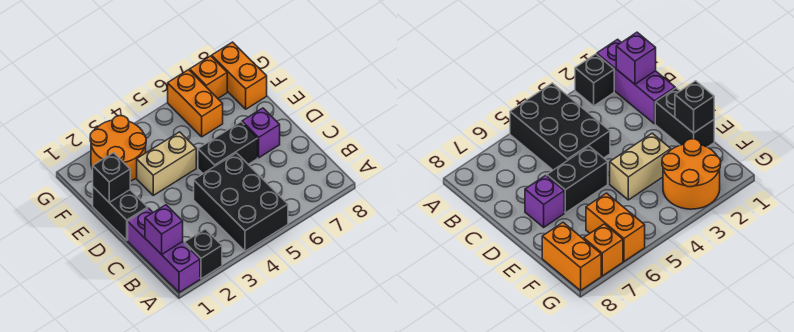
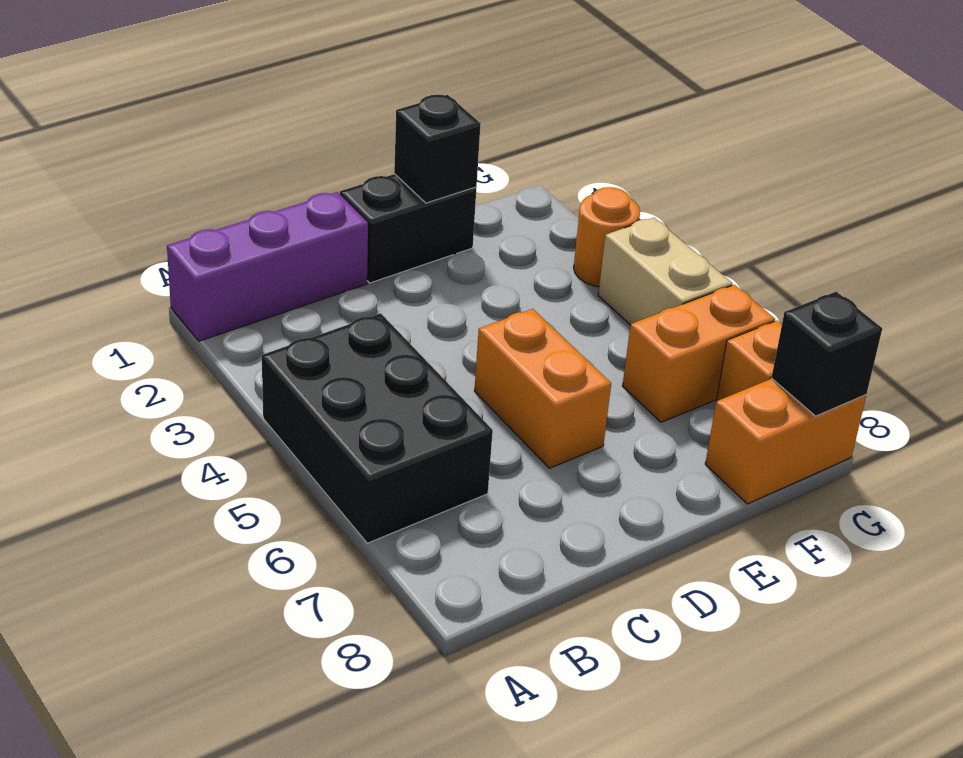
black brick A2 level 1 -> black brick G8 level 2
black brick A4:C5 level 1 -> black brick A4:B6 level 1
purple brick B1 level 2 -> none
black brick D5:D6 level 1 -> orange brick D5:D6 level 1
purple brick D7 level 1 -> none
tan brick E3:E4 level 1 -> tan brick G4:G5 level 1
orange round brick F2:G3 level 1 -> orange round brick G3 level 1

